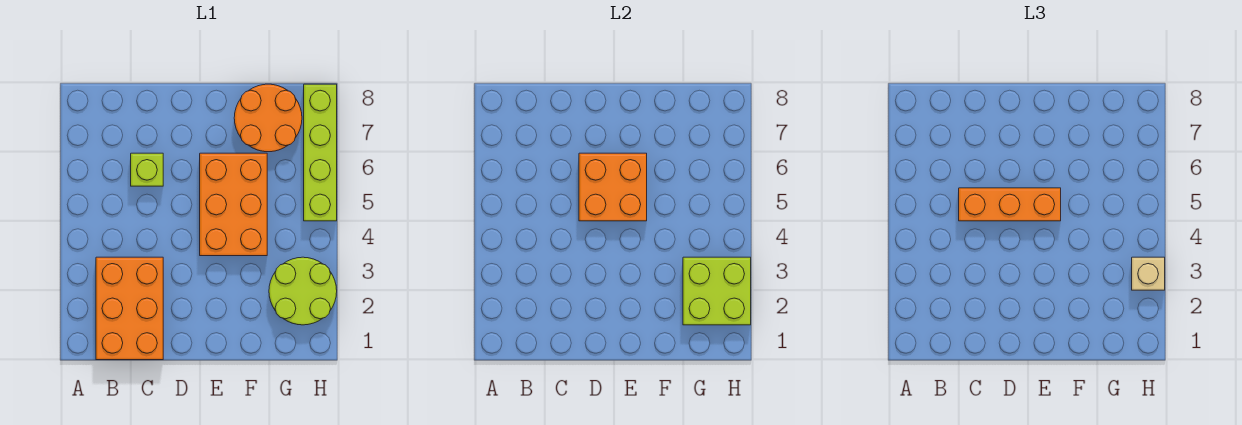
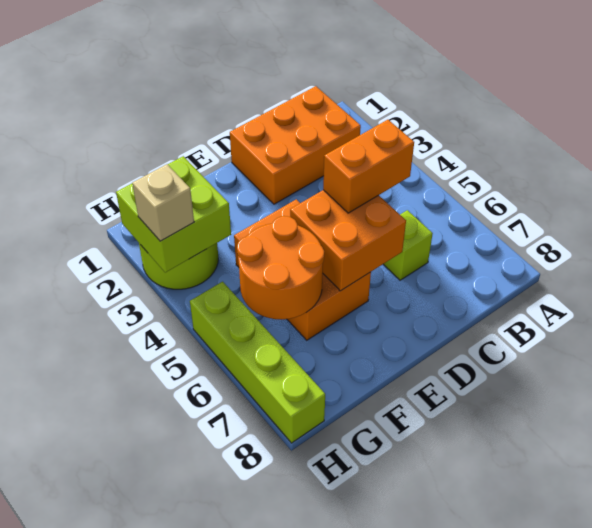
orange brick B1:C3 level 1 -> orange brick B1:D2 level 1
orange brick C5:E5 level 3 -> orange brick C5:D5 level 3
orange round brick F7:G8 level 1 -> orange round brick F5:G6 level 2

